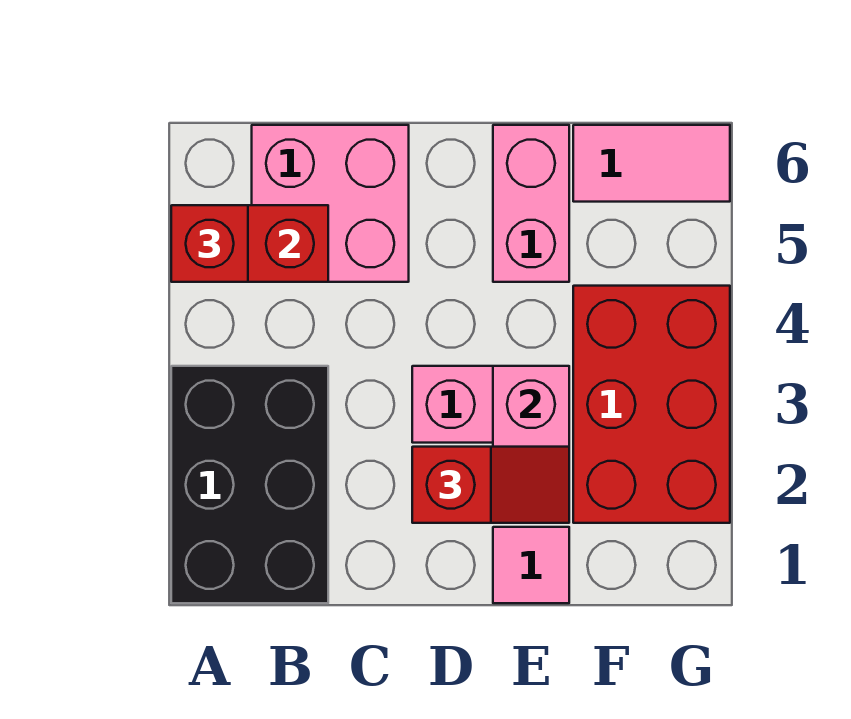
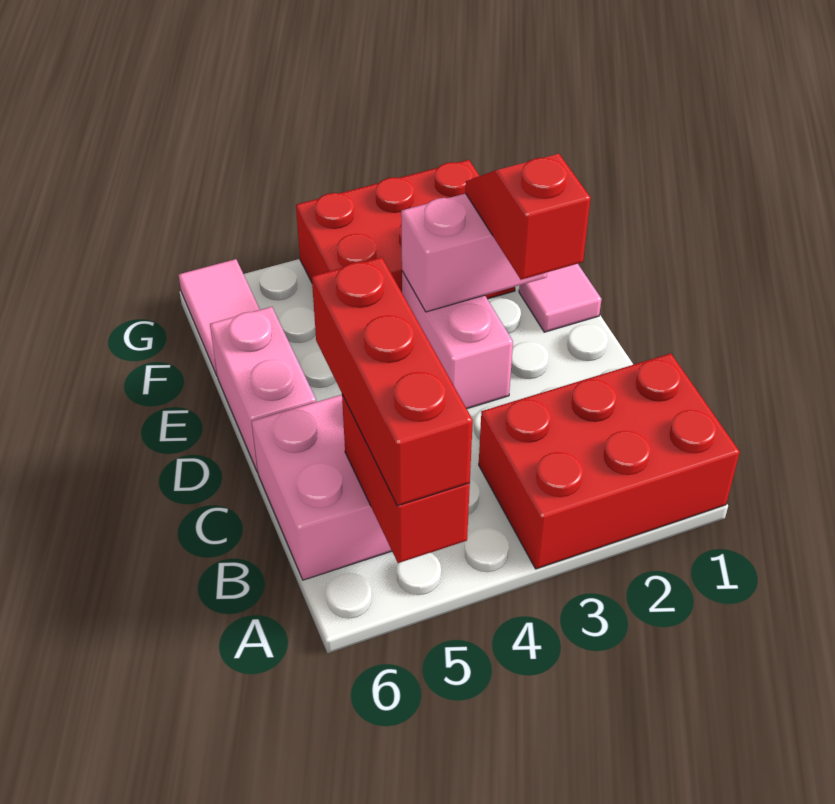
black brick A1:B3 level 1 -> red brick A1:B3 level 1
red brick A5 level 3 -> red brick A5:C5 level 3
pink brick E5:E6 level 1 -> pink brick D6:E6 level 1

